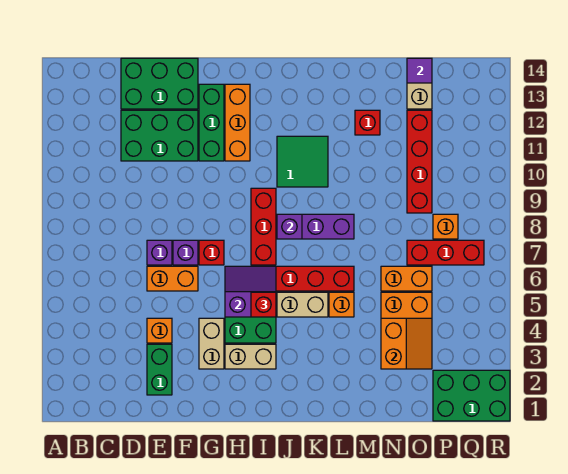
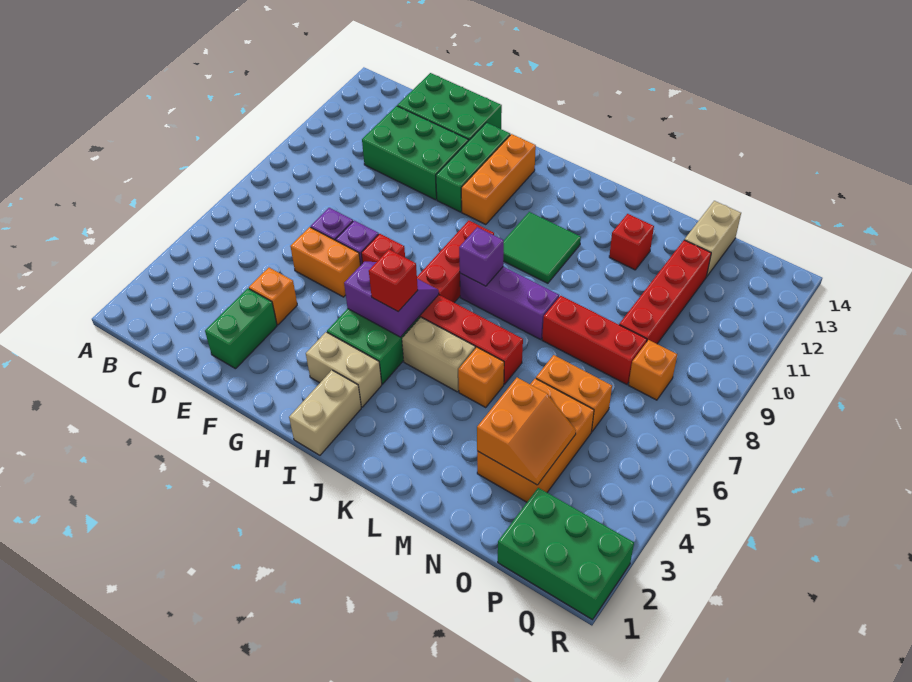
tan brick G3:G4 level 1 -> tan brick I1:I2 level 1
red brick O7:Q7 level 1 -> red brick M8:O8 level 1
purple tile O14 level 2 -> none

